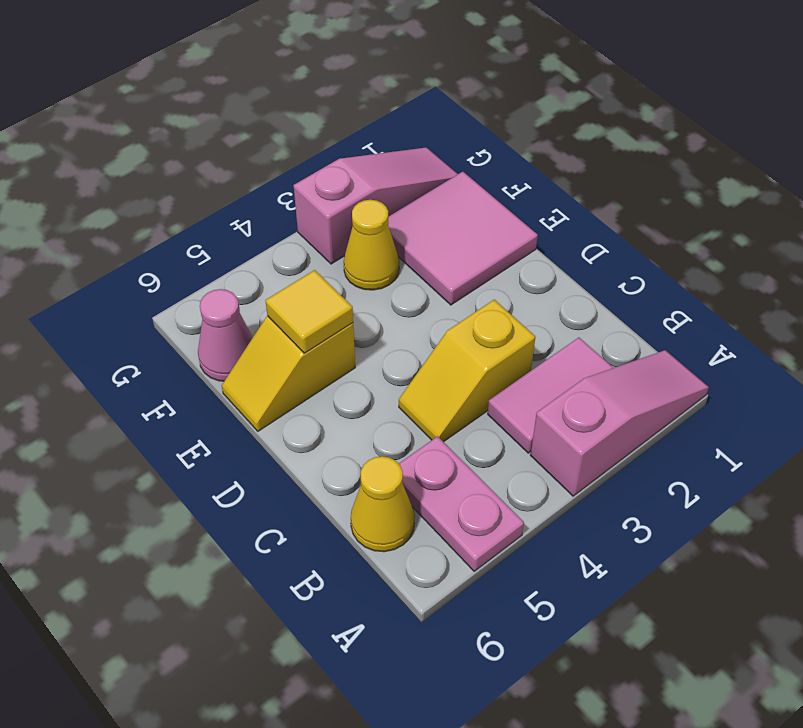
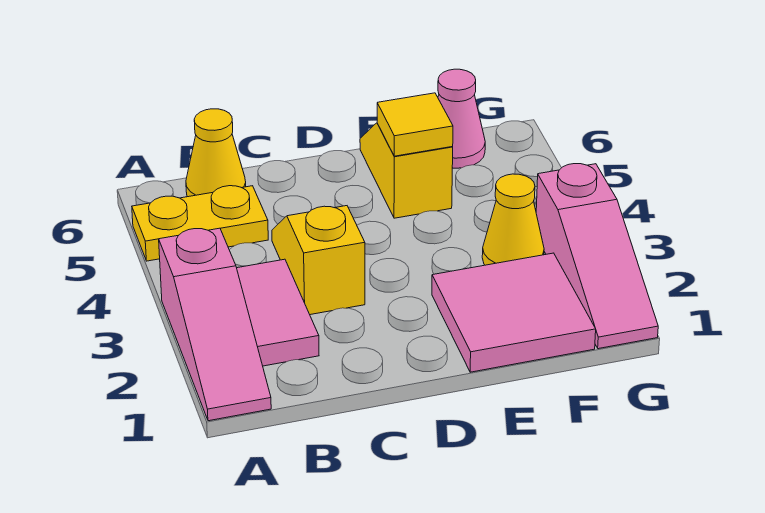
pink plate A5:B5 level 1 -> yellow plate A5:B5 level 1

